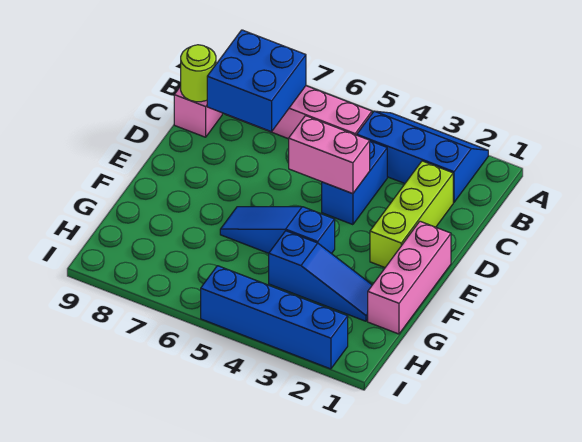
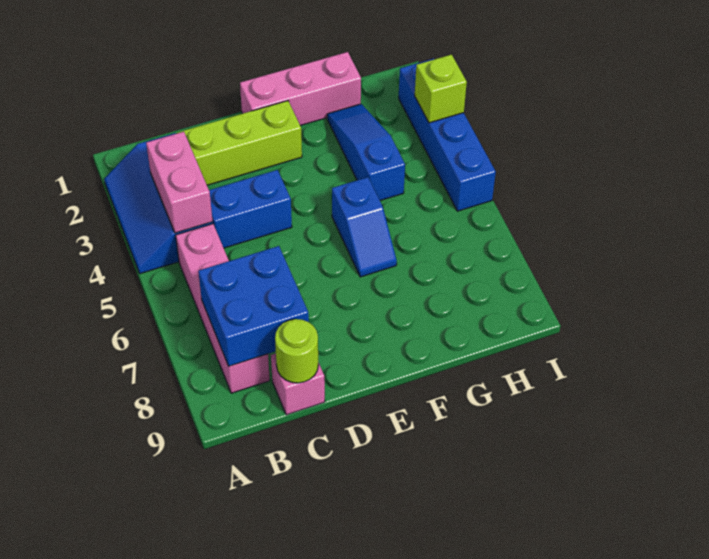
pink brick D4:D5 level 2 -> pink brick B3:B4 level 2
blue slope F4:F6 level 1 top 4 -> blue slope F5:F6 level 1 top 5
none -> lime brick I3 level 2

